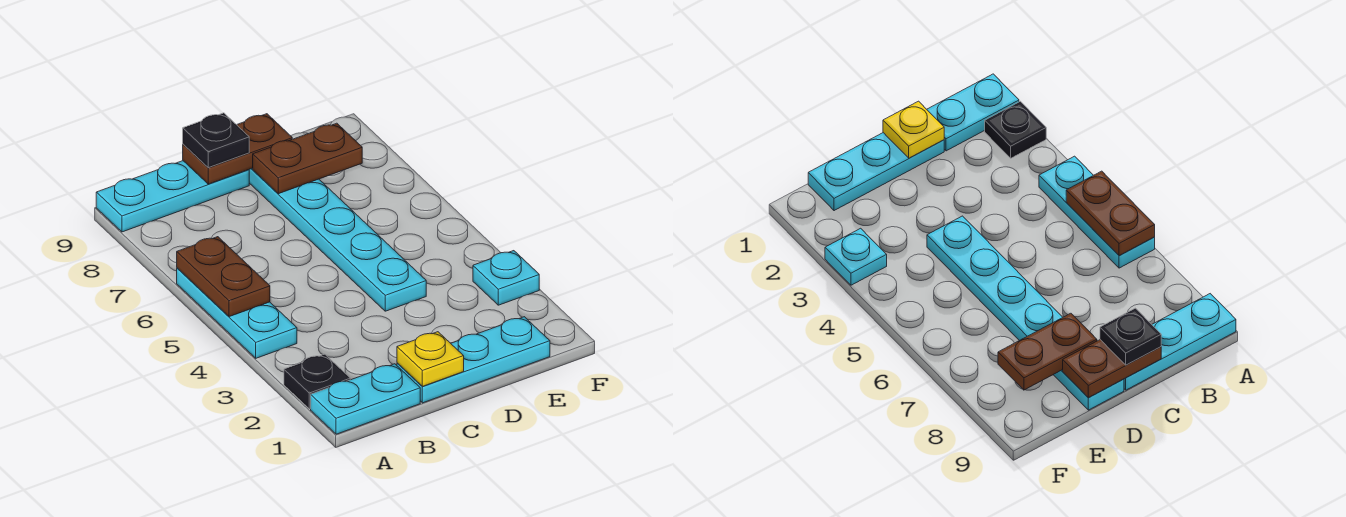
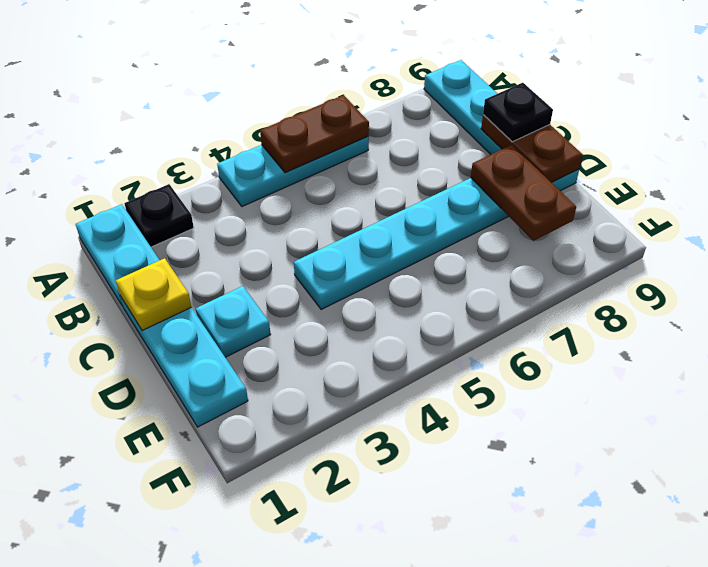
cyan plate F3 level 1 -> cyan plate D2 level 1

